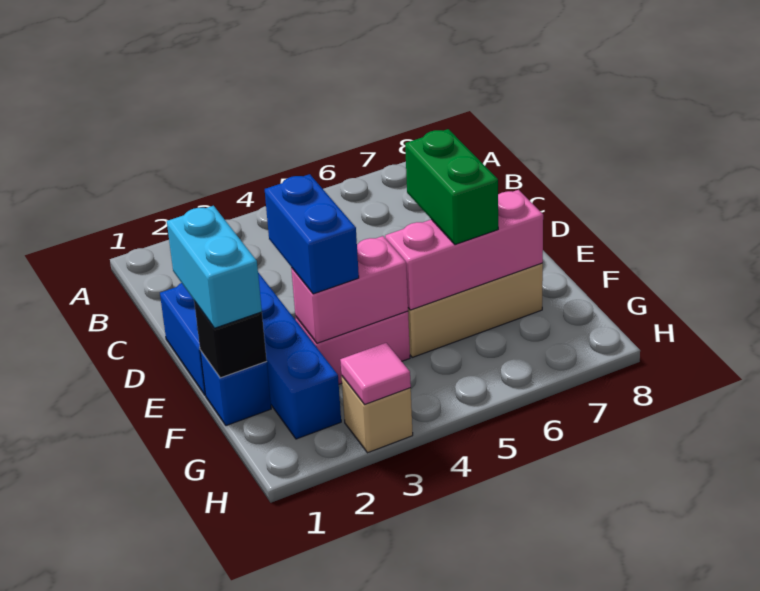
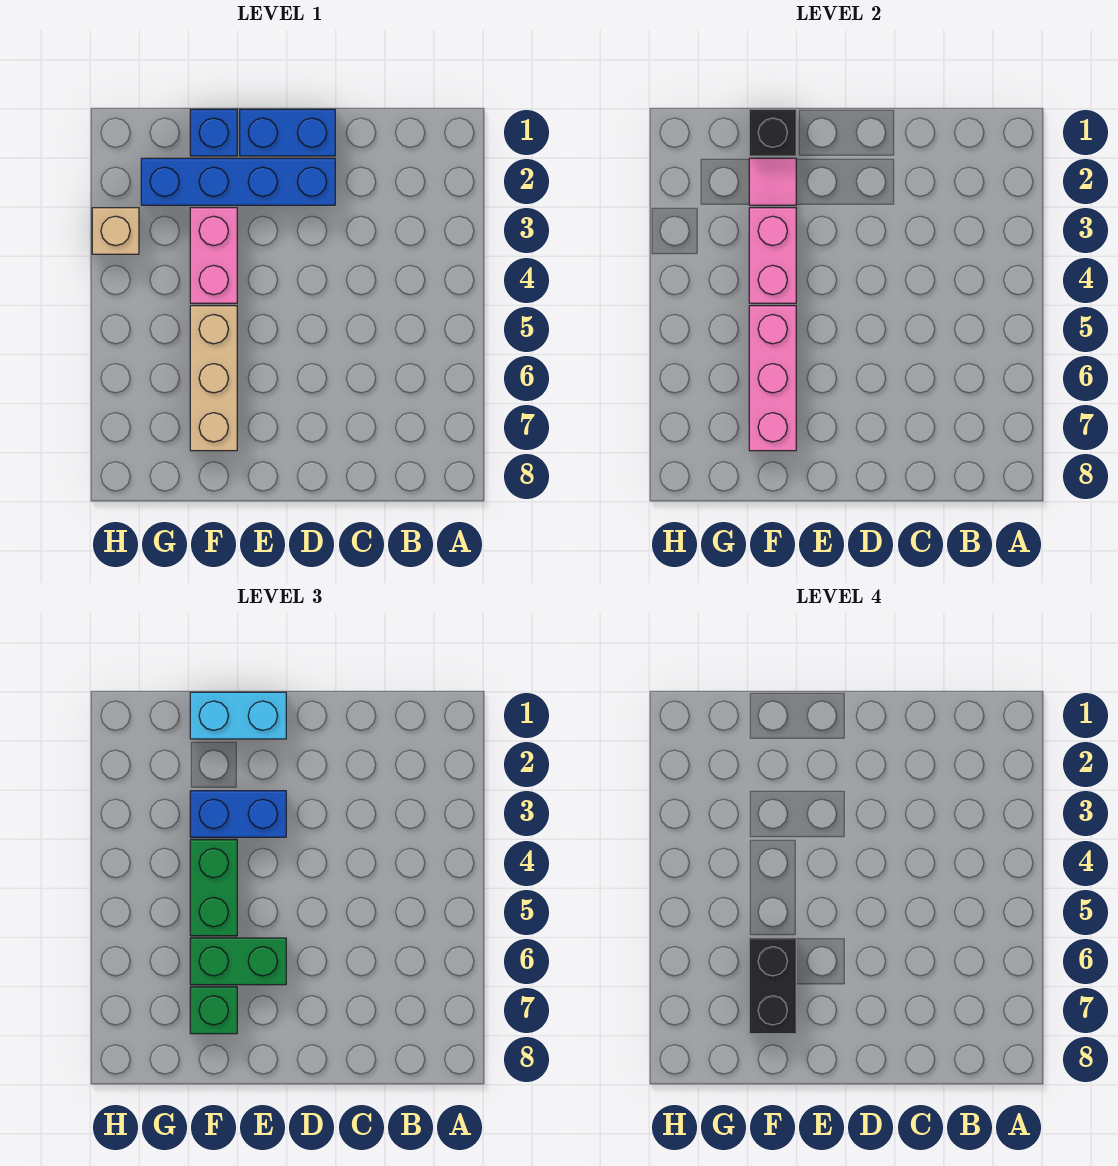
none -> green brick F4:F5 level 3
none -> black brick F6:F7 level 4
none -> green brick F7 level 3
pink tile H3 level 2 -> pink tile F2 level 2

